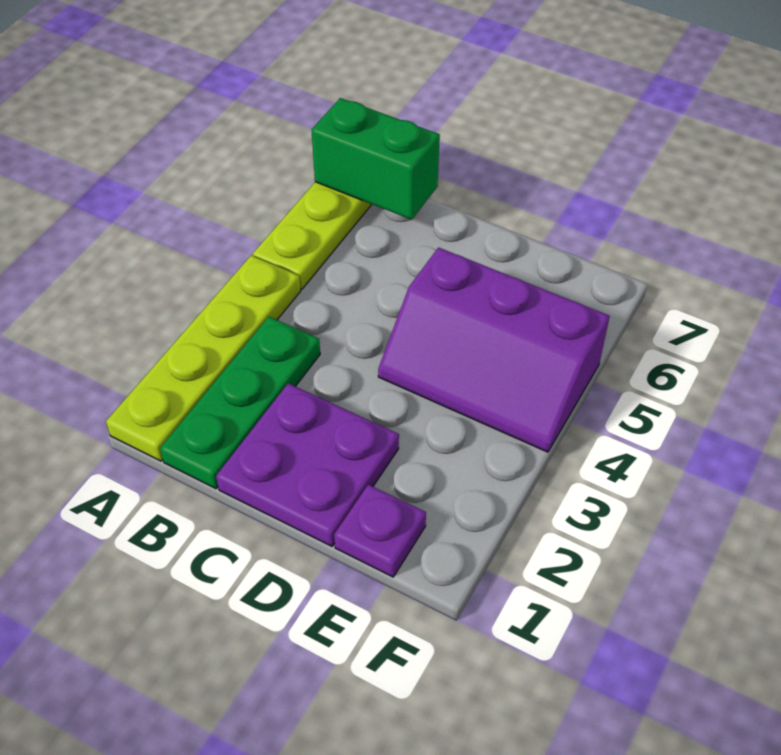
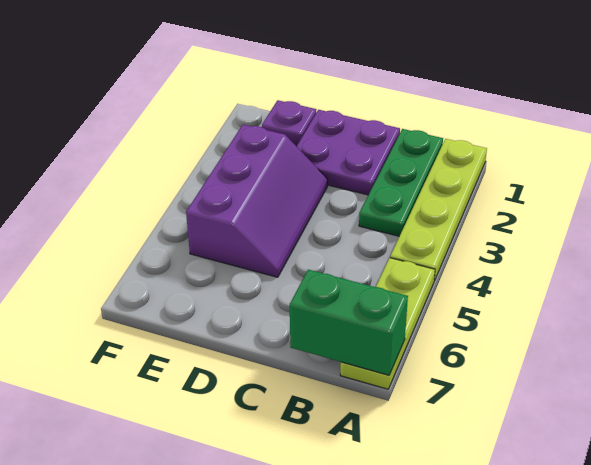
purple slope D4:F5 level 1 top 5 -> purple slope D3:E5 level 1 top E

